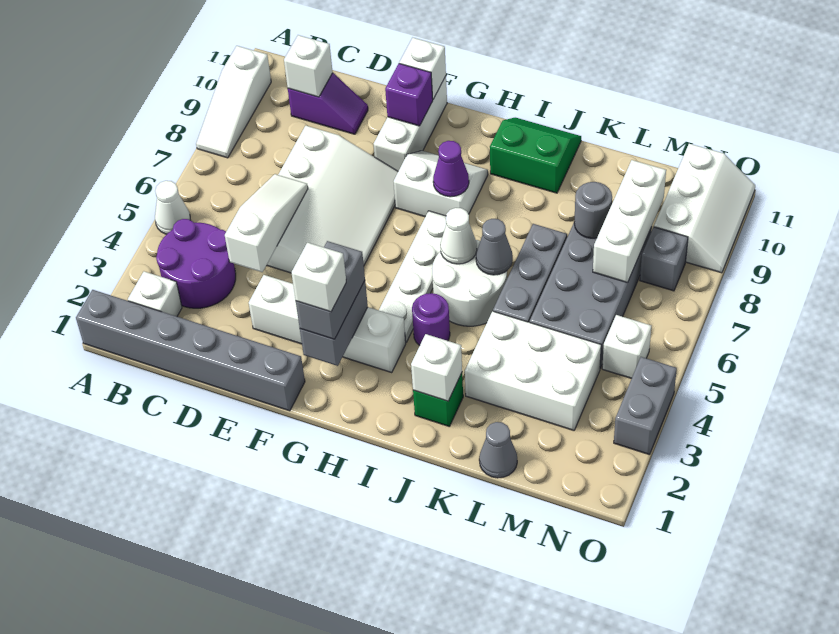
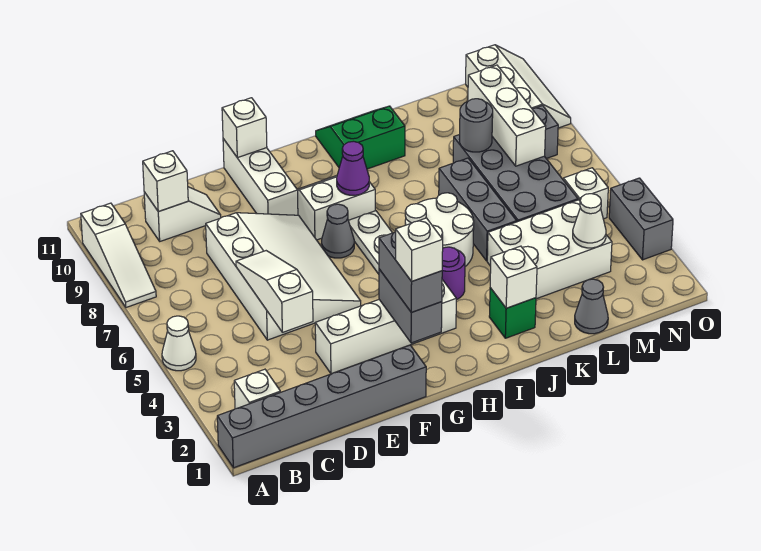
purple round brick B3:C4 level 1 -> none
purple slope C10:D10 level 1 top C -> white slope C10:D10 level 1 top C
purple brick F10 level 2 -> none
white cone I6 level 2 -> white cone M3 level 2
grey cone J6 level 2 -> grey cone G7 level 1

